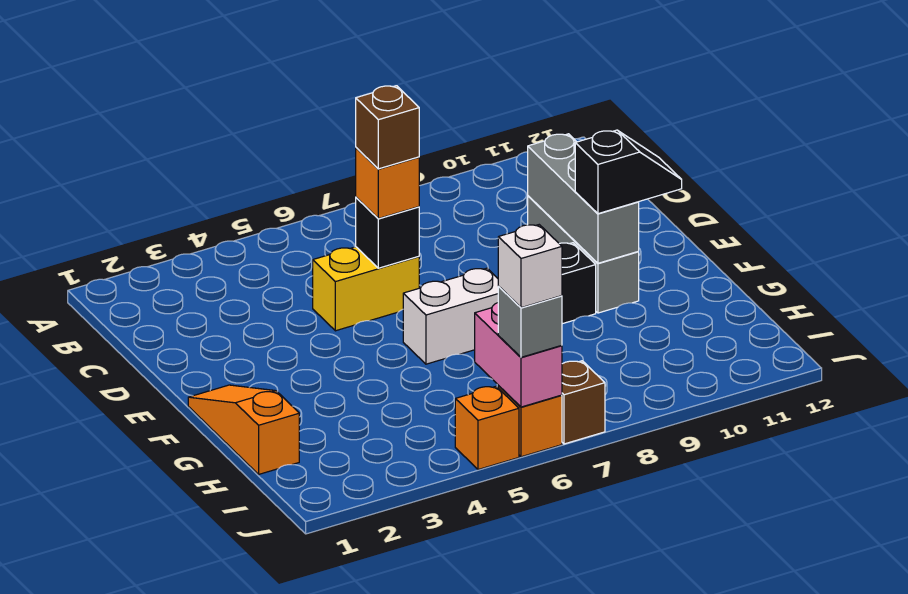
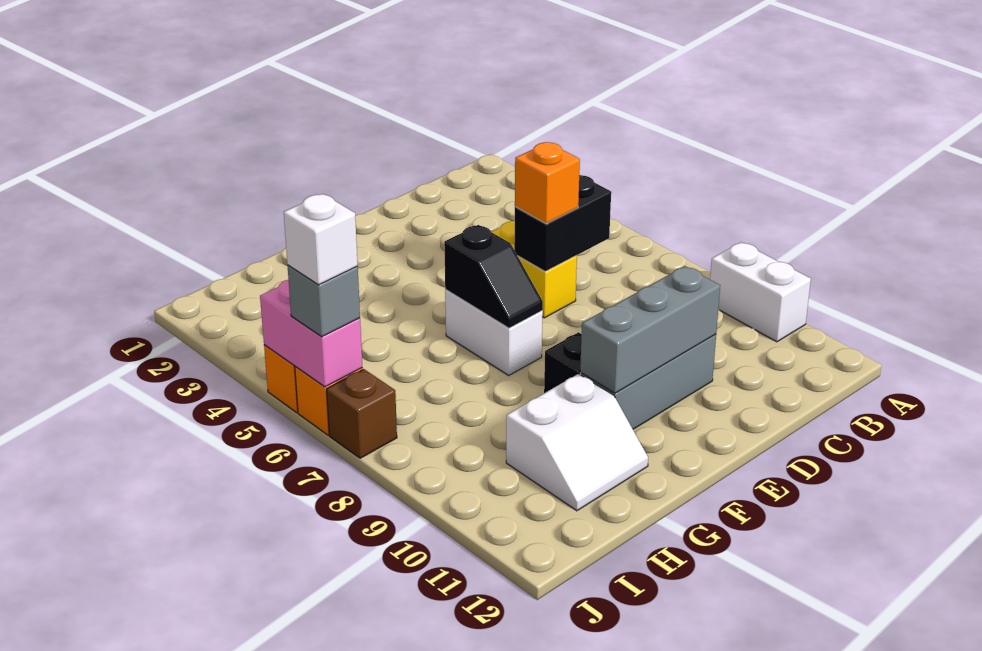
none -> white brick A9:A10 level 1
black brick D6 level 2 -> black brick C6:D6 level 2
brown brick D6 level 4 -> none
orange slope F1:H1 level 1 top H -> none
black slope F10:F11 level 3 top 10 -> black slope F6:F7 level 2 top 6
none -> white slope G10:H11 level 1 top 10
pink brick I6:J6 level 2 -> pink brick J5:J6 level 2

